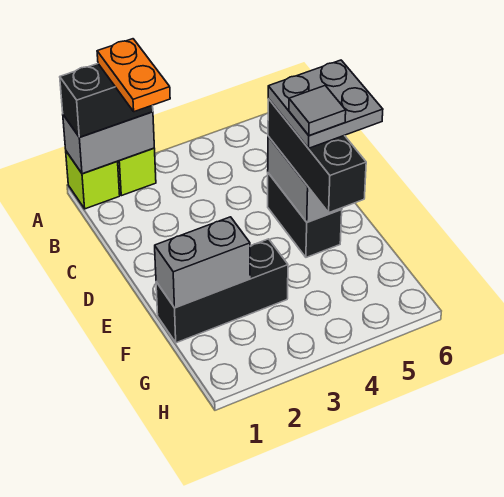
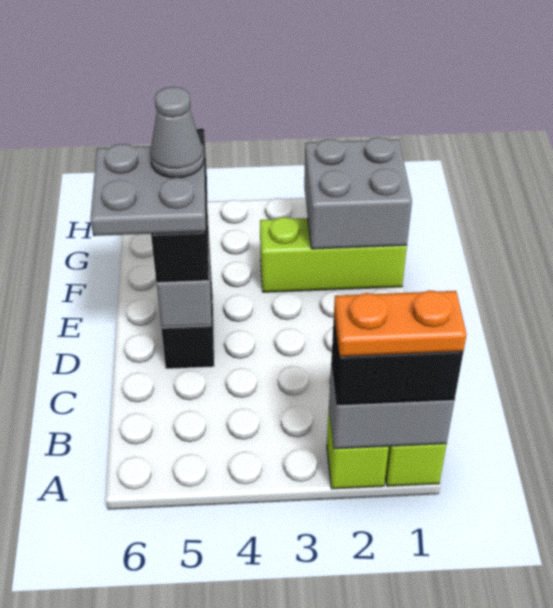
orange plate A2:B2 level 4 -> orange plate A1:A2 level 4
grey tile E5 level 5 -> grey cone E5 level 5
black brick F1:F3 level 1 -> lime brick F1:F3 level 1
grey brick F1:F2 level 2 -> grey brick F1:G2 level 2

